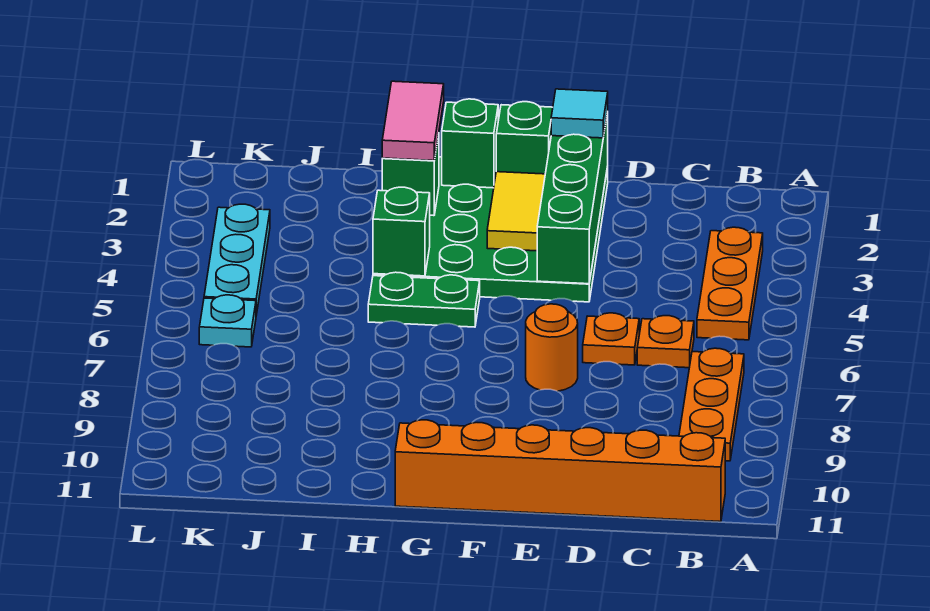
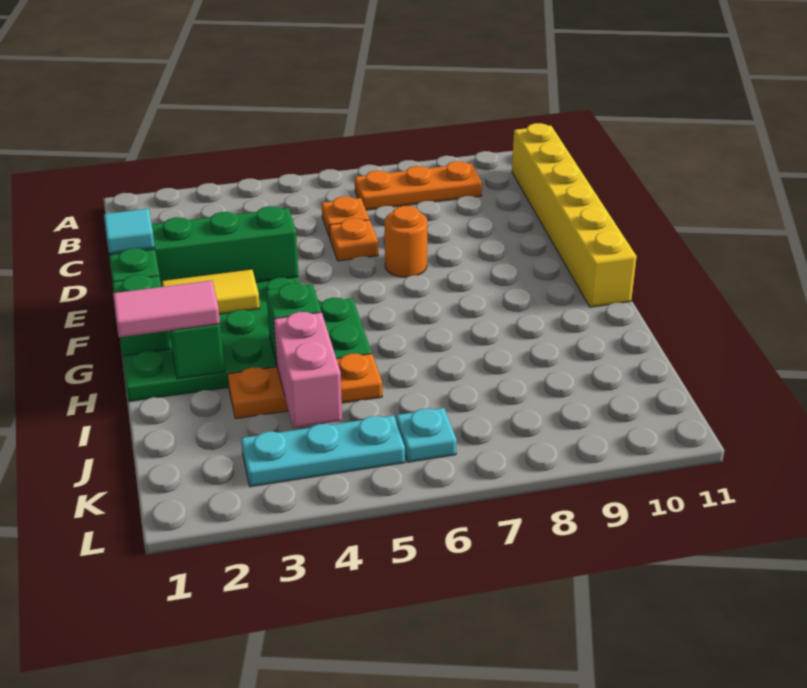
orange plate B3:B5 level 1 -> orange plate I3:I5 level 1
orange brick B11:G11 level 1 -> yellow brick B11:G11 level 1
none -> pink brick I4:J4 level 2

